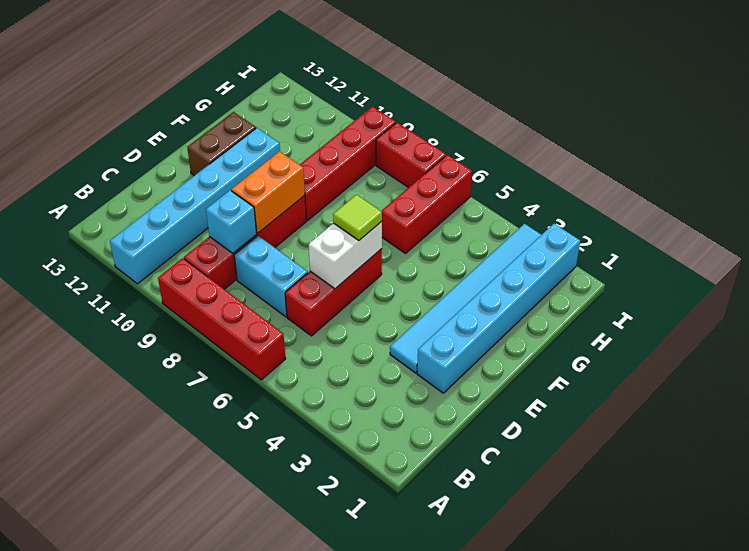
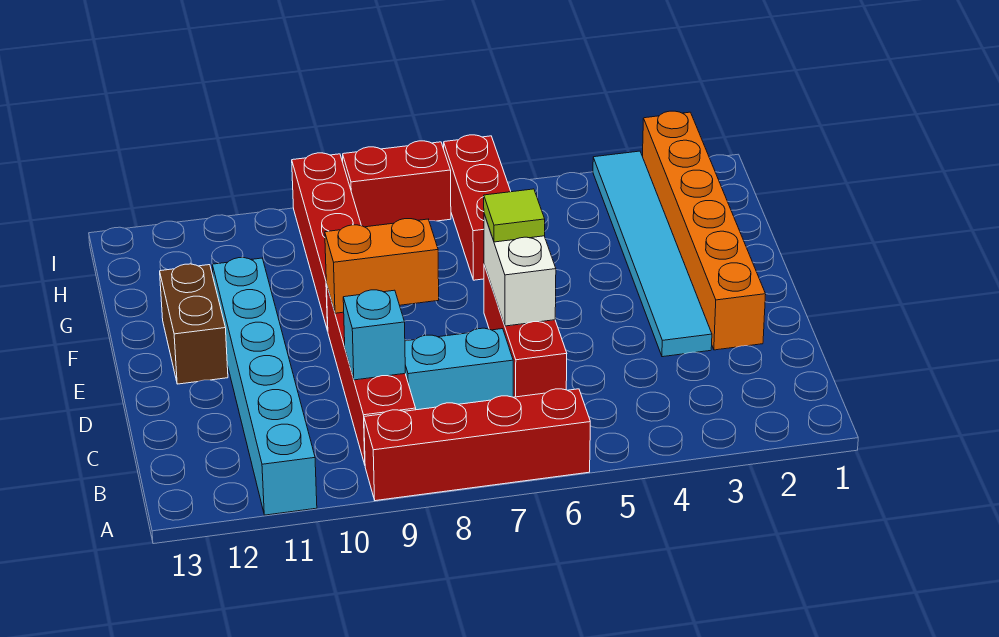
cyan brick D2:I2 level 1 -> orange brick D2:I2 level 1
orange brick D9:E9 level 2 -> orange brick E8:E9 level 2

